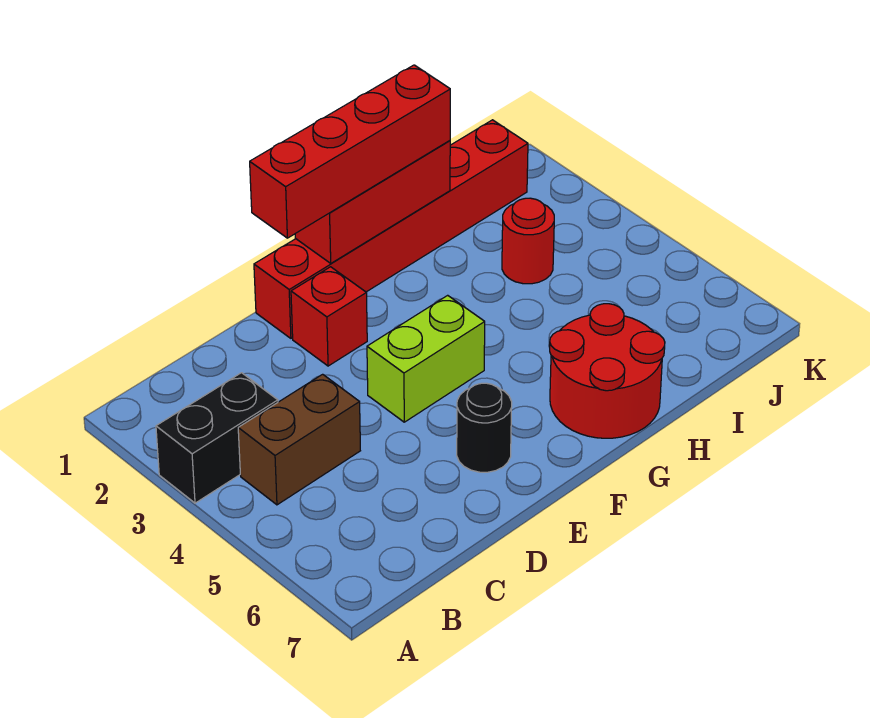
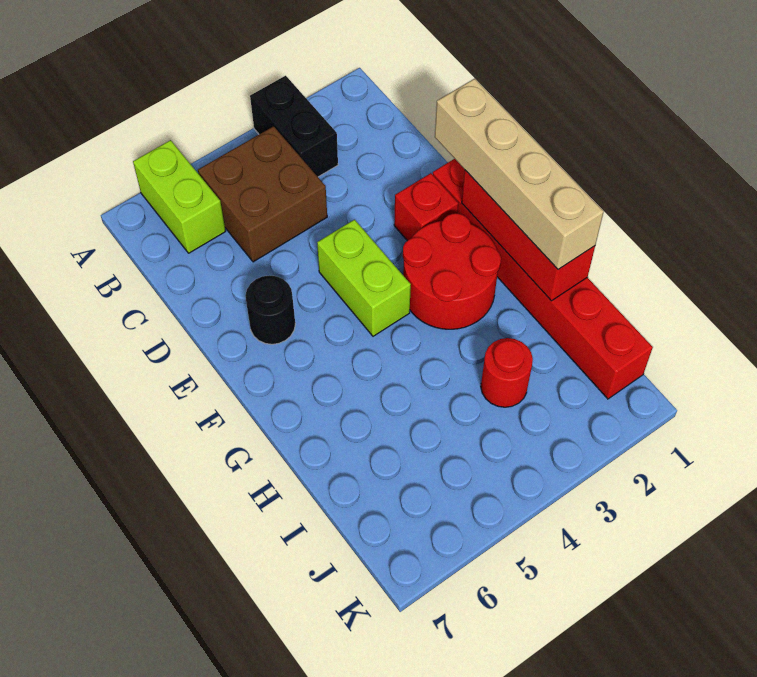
none -> lime brick A6:B6 level 1
brown brick B4:C4 level 1 -> brown brick B4:C5 level 1
red brick E1:H1 level 3 -> tan brick E1:H1 level 3
red round brick G6:H7 level 1 -> red round brick F2:G3 level 1

